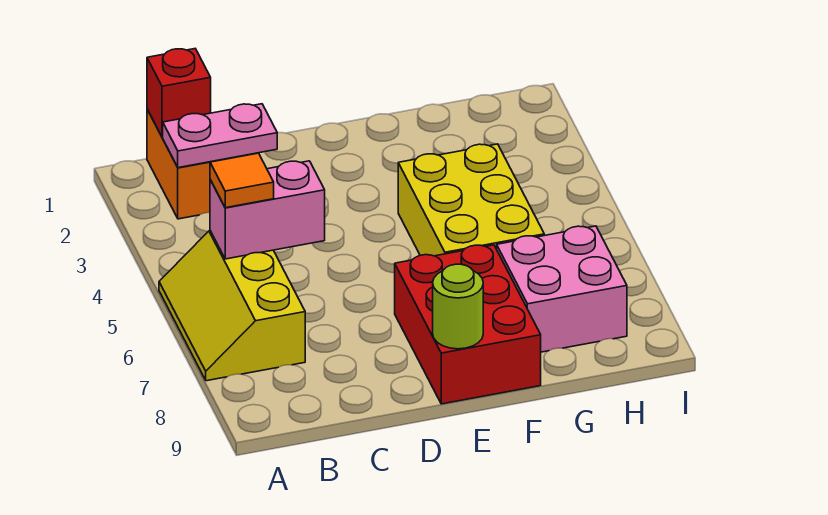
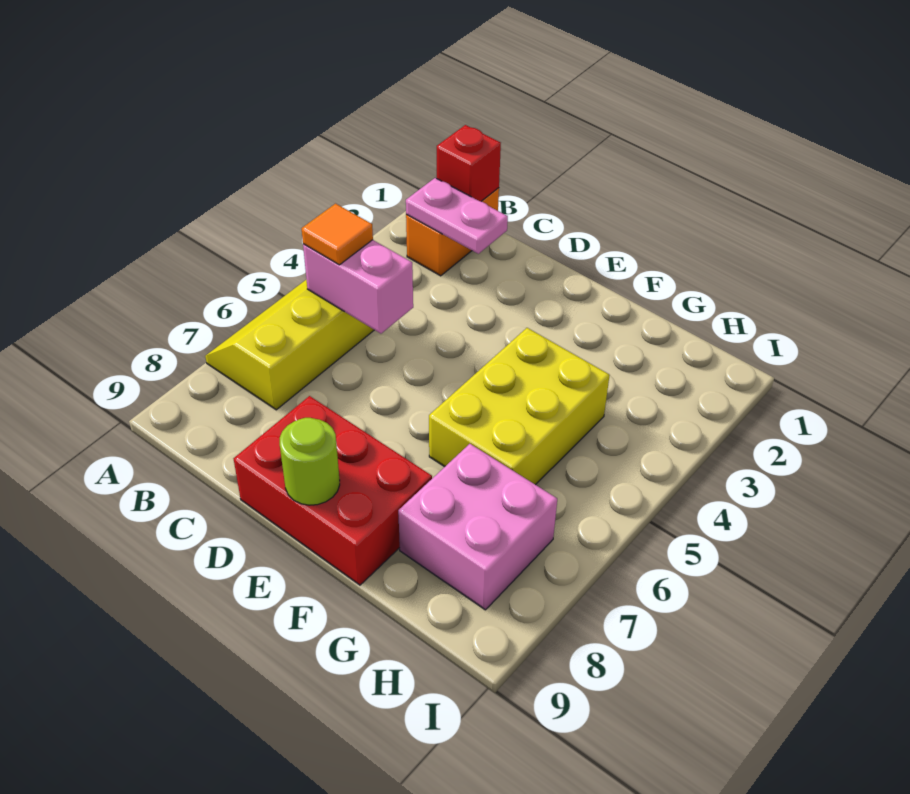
red brick E7:F9 level 1 -> red brick D8:F9 level 1

